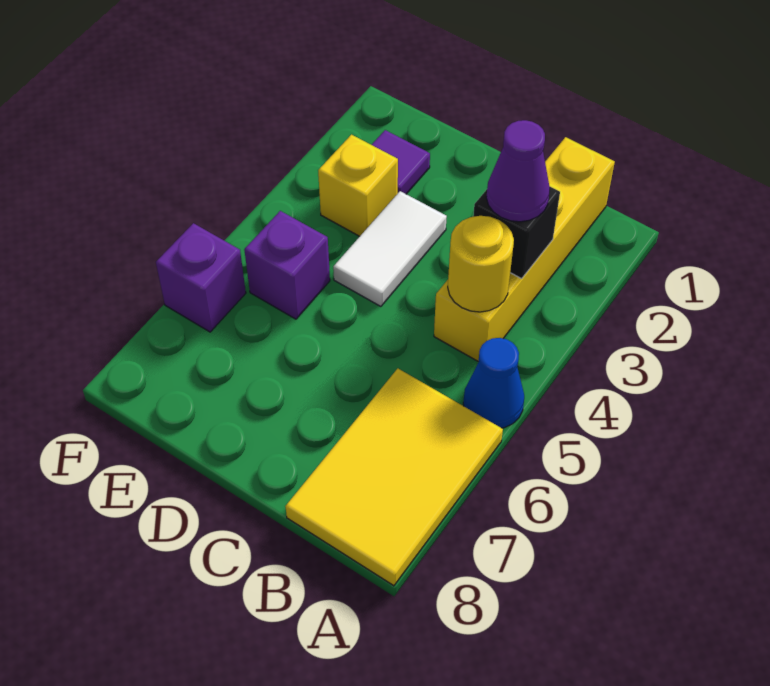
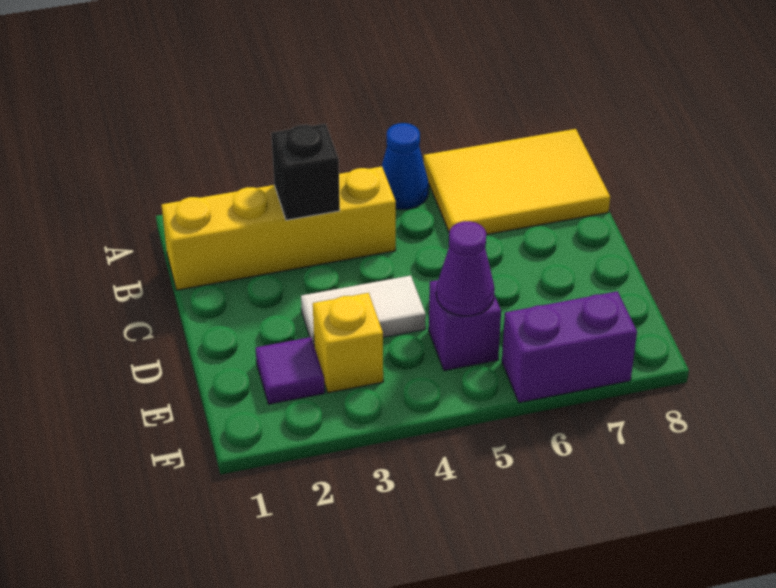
purple cone B3 level 3 -> purple cone E5 level 2
yellow round brick B4 level 2 -> none
purple brick F6 level 1 -> purple brick F6:F7 level 1

